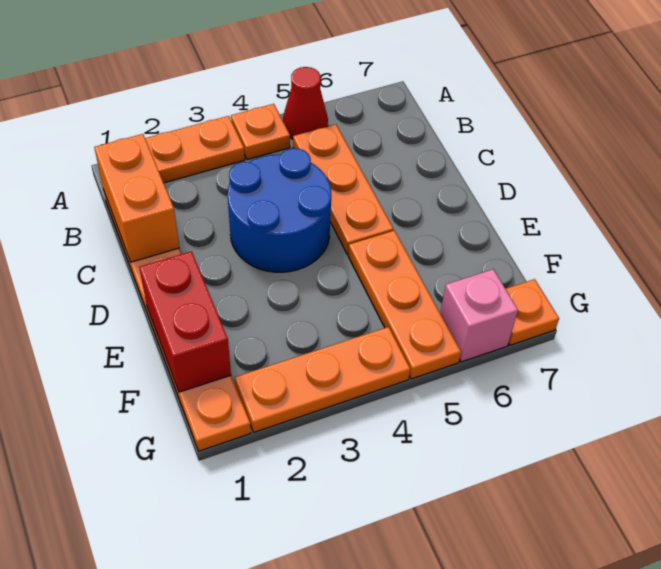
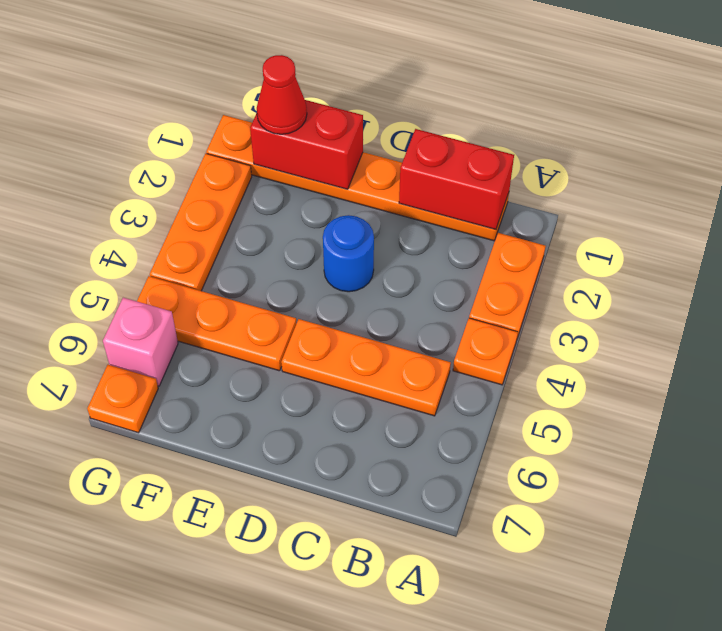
red cone A5 level 1 -> red cone F1 level 3
orange brick B1:C1 level 2 -> red brick B1:C1 level 2
blue round brick C3:D4 level 1 -> blue round brick D3 level 1

